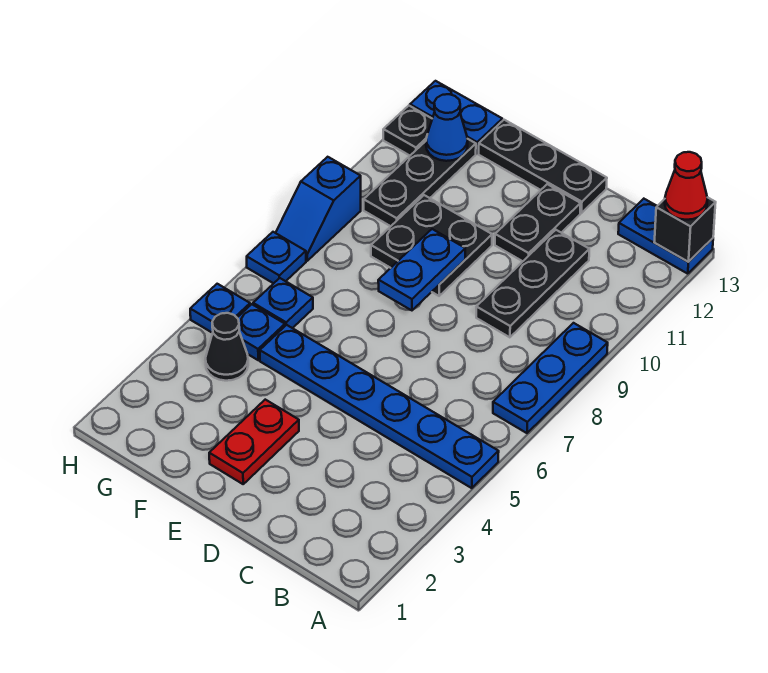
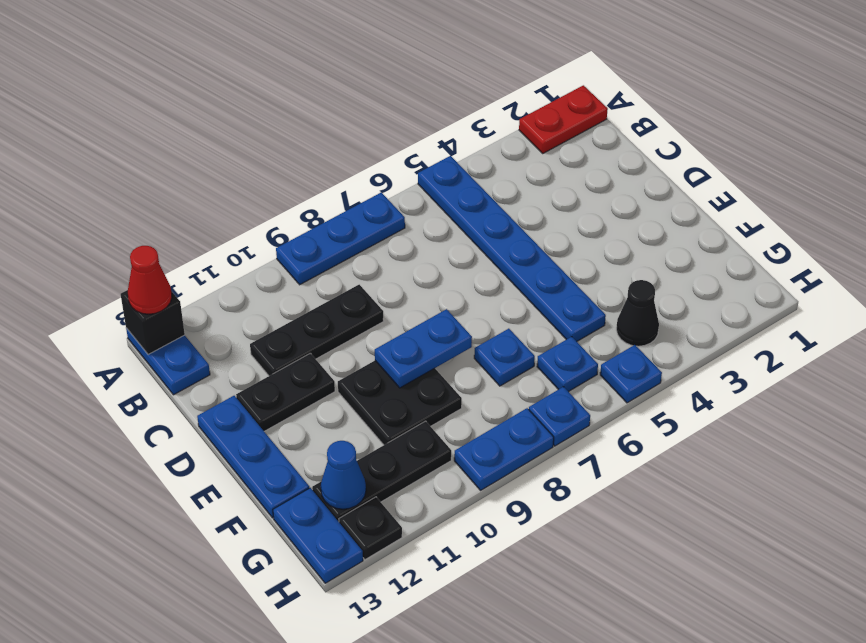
black plate D13:F13 level 1 -> blue plate D13:F13 level 1
red plate E2:E3 level 1 -> red plate A1:A2 level 1
blue plate G5 level 1 -> blue plate F7 level 1
blue slope H8:H9 level 1 top 9 -> blue plate H8:H9 level 1

